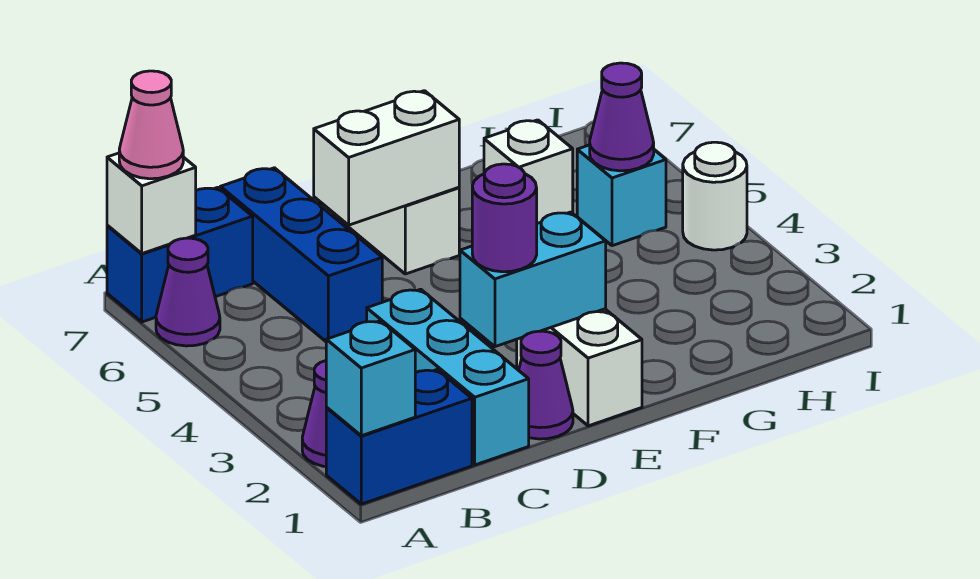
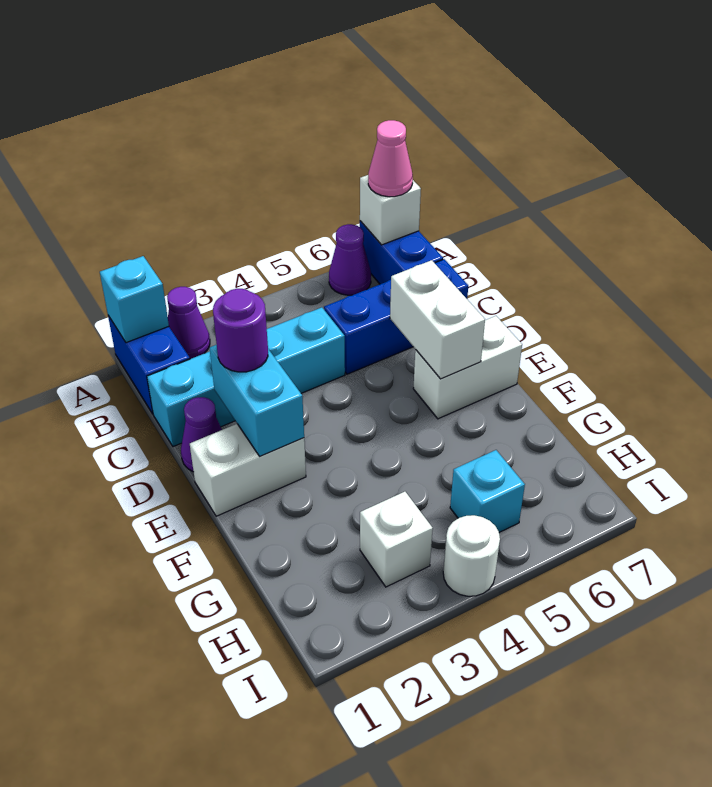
cyan brick C1:C3 level 1 -> cyan brick C1:C4 level 1
white brick G6 level 1 -> white brick H3 level 1
purple cone H5 level 2 -> none

